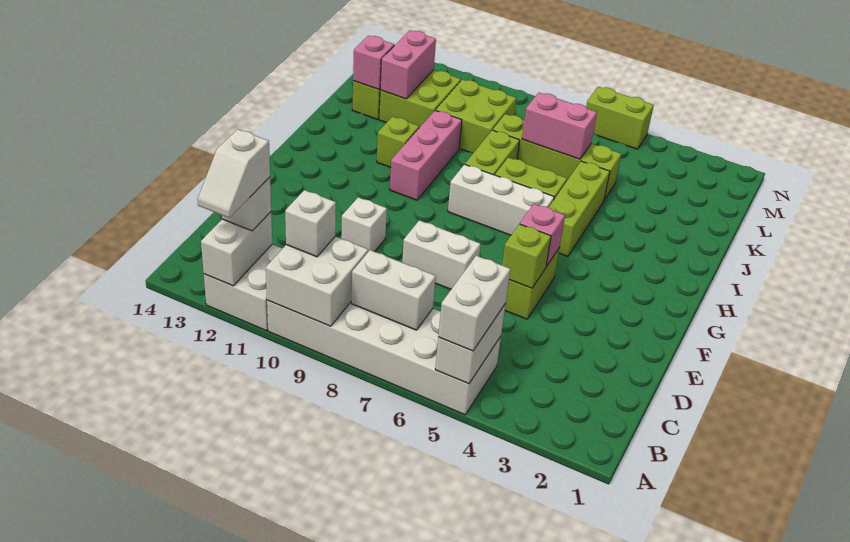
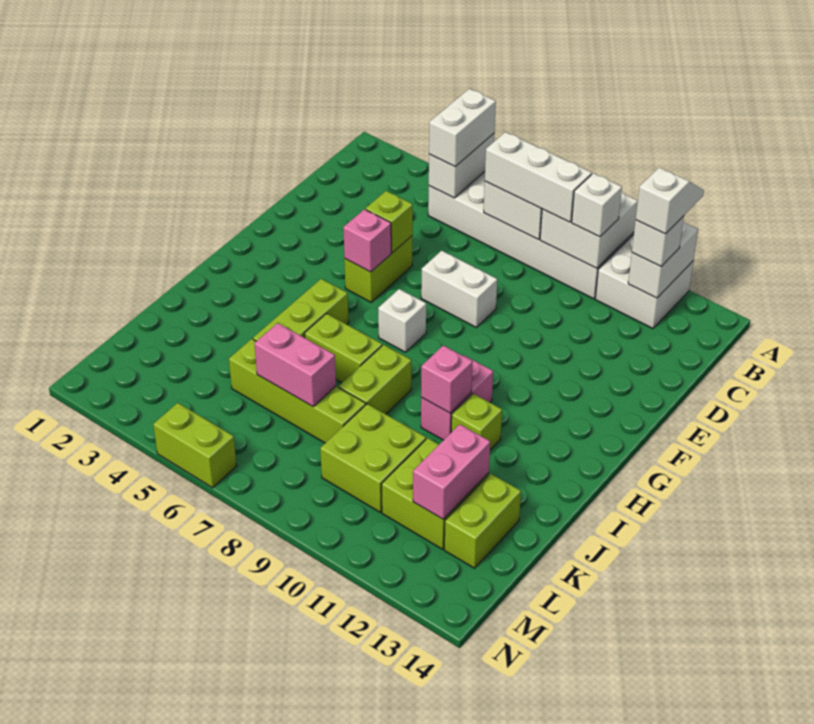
white brick E10 level 1 -> white brick G7 level 1
white brick H6:H8 level 1 -> white brick B7:B9 level 3
pink brick H10:J10 level 1 -> pink brick H10:I10 level 1
pink brick K13 level 2 -> pink brick I10 level 2

